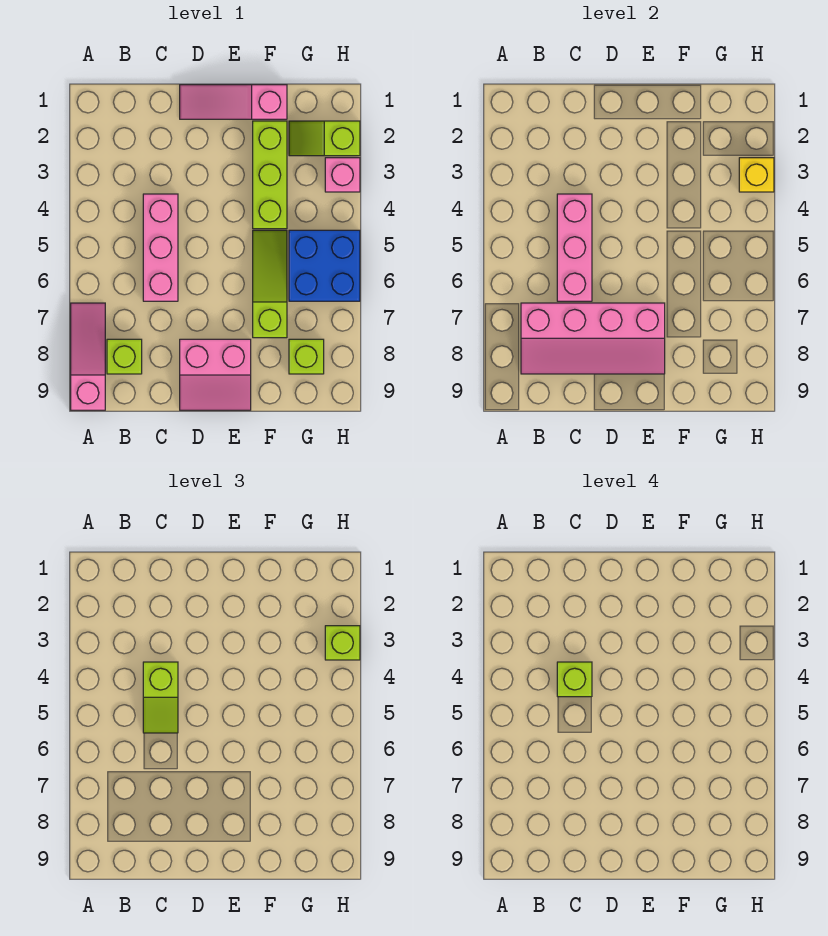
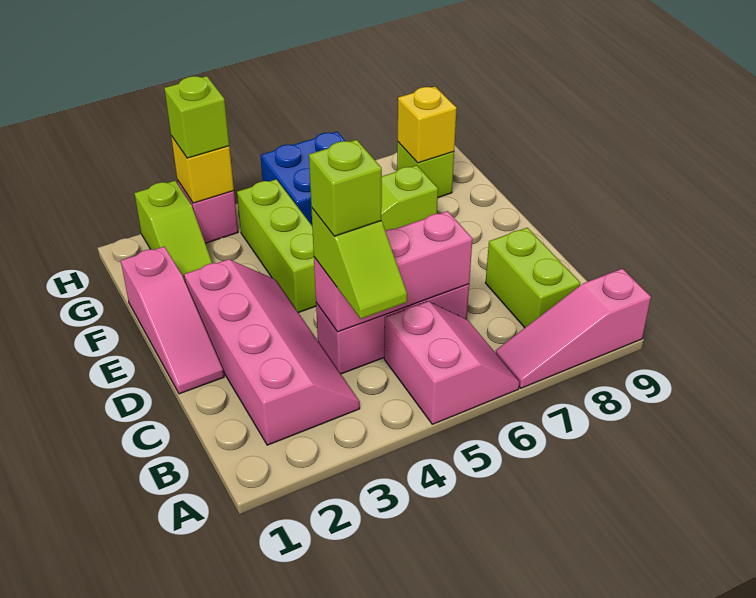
pink slope B7:E8 level 2 top 7 -> pink slope B2:E3 level 1 top 2
lime brick B8 level 1 -> lime brick B8:C8 level 1
lime slope C4:C5 level 3 top 4 -> lime slope B4:C4 level 3 top C
pink slope D8:E9 level 1 top 8 -> pink slope A5:B6 level 1 top 5
lime brick F2:F4 level 1 -> lime brick E4:G4 level 1
none -> yellow brick G8 level 2

